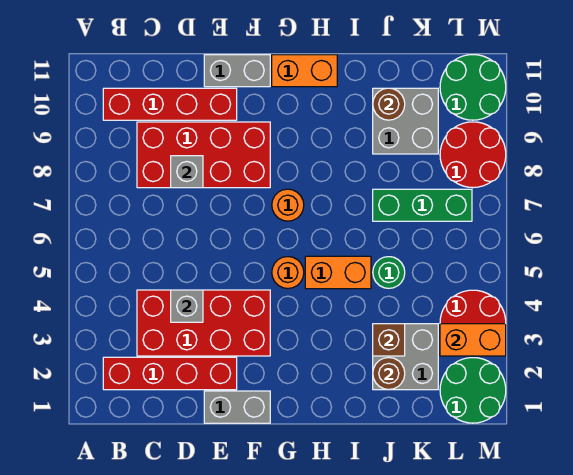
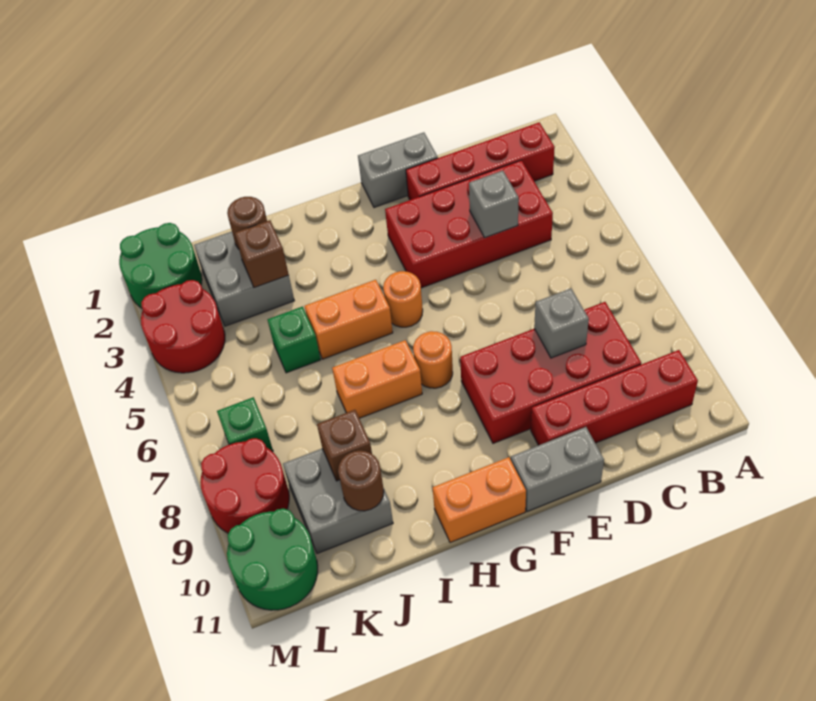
green round brick J5 level 1 -> green brick J5 level 1
green brick J7:L7 level 1 -> green brick L7 level 1
none -> brown brick J9 level 2
orange brick L3:M3 level 2 -> orange brick H7:I7 level 1

